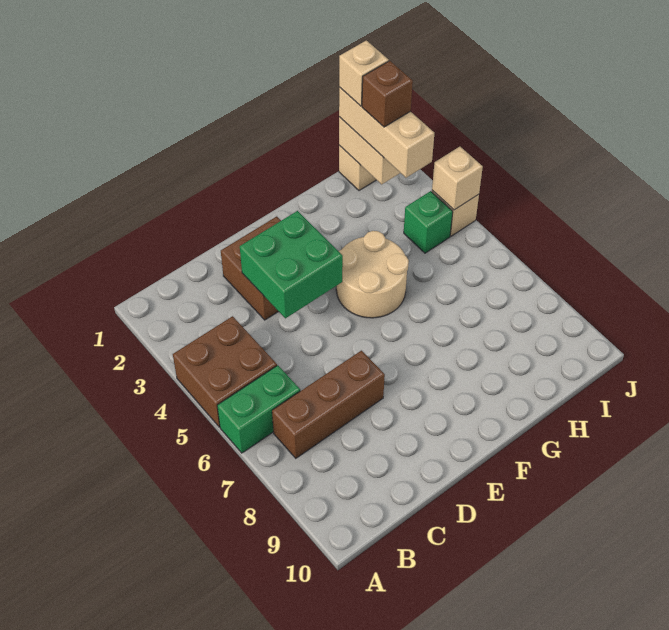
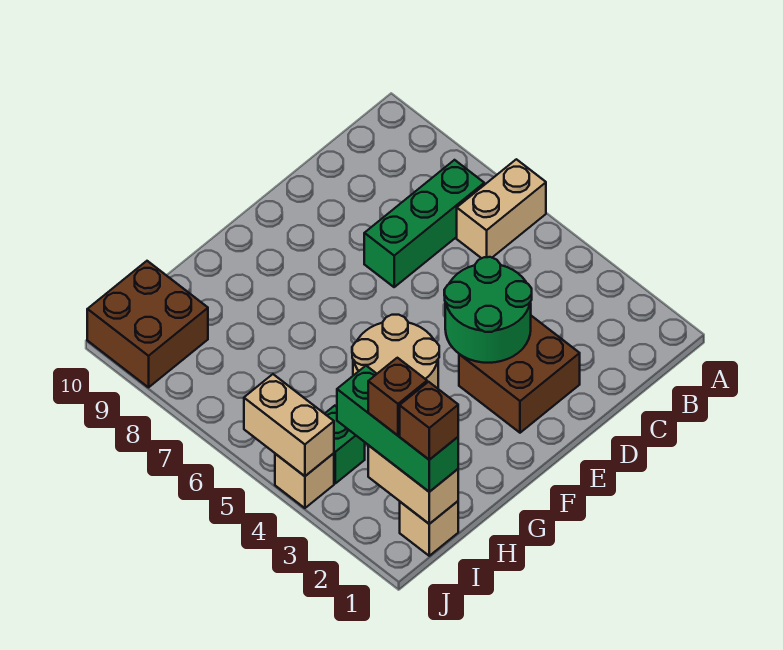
brown brick A4:B5 level 1 -> brown brick I9:J10 level 1
green brick A6:B6 level 1 -> tan brick A6:B6 level 1
brown brick B7:D7 level 1 -> green brick B7:D7 level 1
green brick D3:E4 level 2 -> green round brick D3:E4 level 2
tan brick I1:I3 level 3 -> green brick I1:I3 level 3
tan brick I1 level 4 -> brown brick I1 level 4
tan brick J4 level 2 -> tan brick J4:J5 level 2

